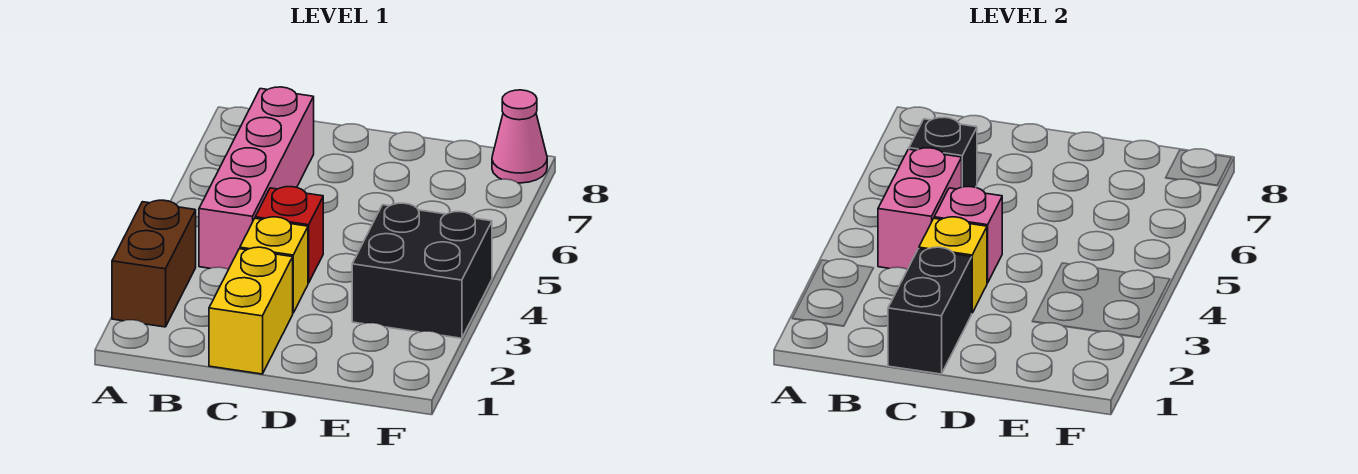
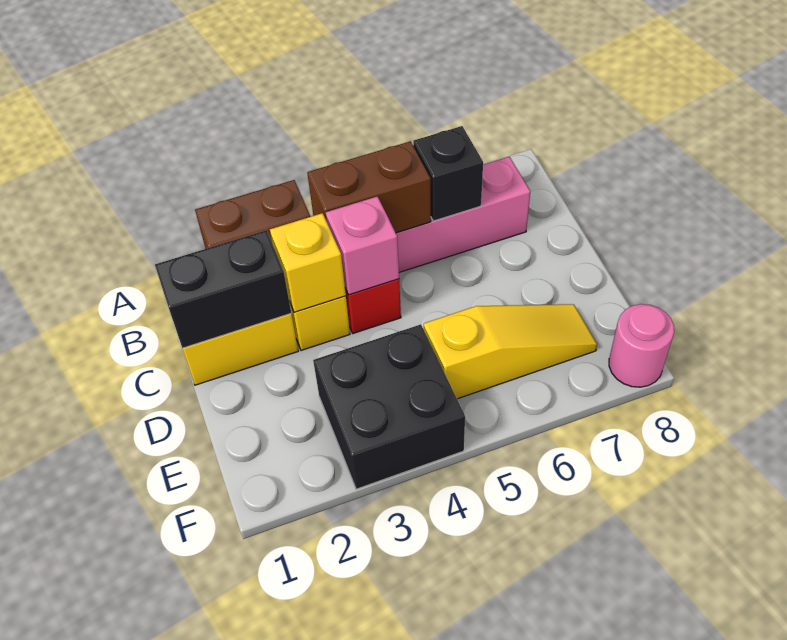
pink brick B4:B5 level 2 -> brown brick B4:B5 level 2
none -> yellow slope E5:E7 level 1 top 5
pink cone F8 level 1 -> pink round brick F8 level 1

